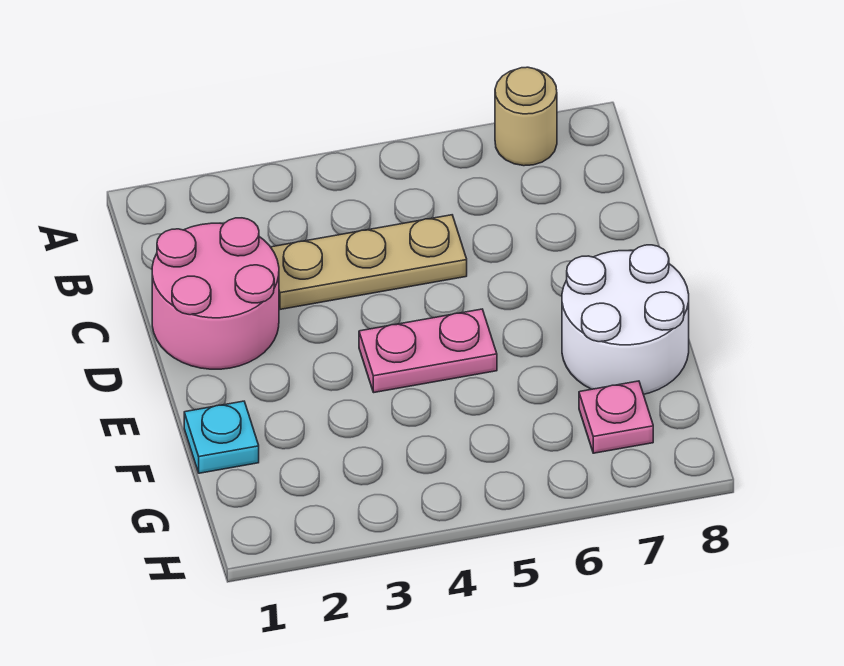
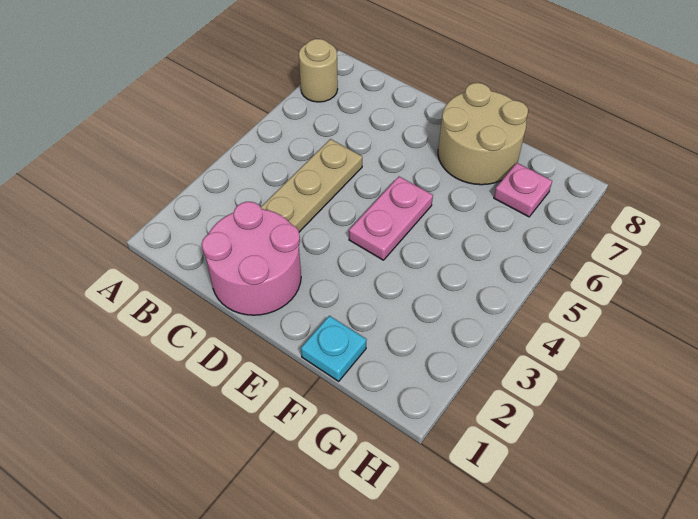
white round brick E7:F8 level 1 -> tan round brick E7:F8 level 1

